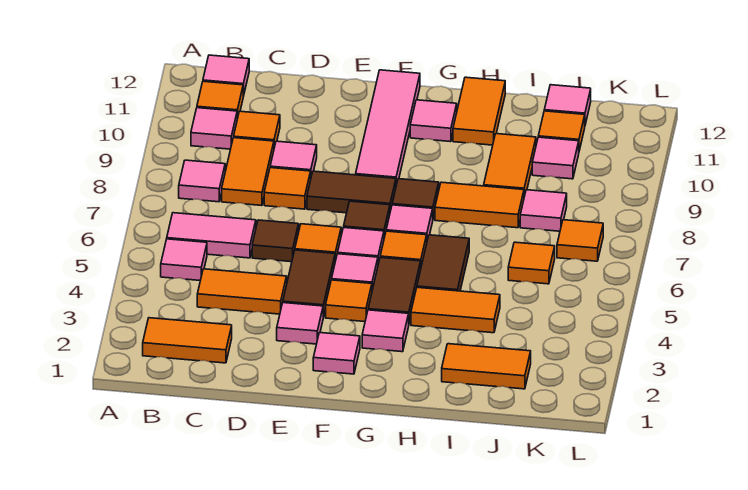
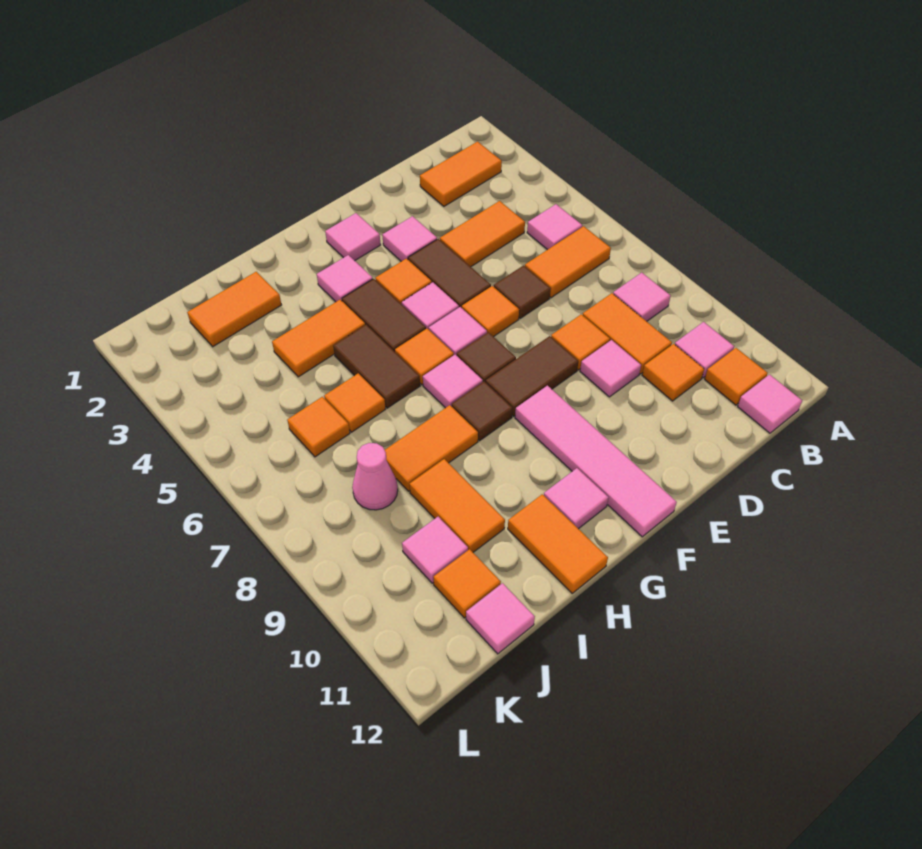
pink tile B6:C6 level 1 -> orange tile B6:C6 level 1
pink tile J8 level 1 -> pink cone J8 level 1
orange tile K7 level 1 -> orange tile I6 level 1

